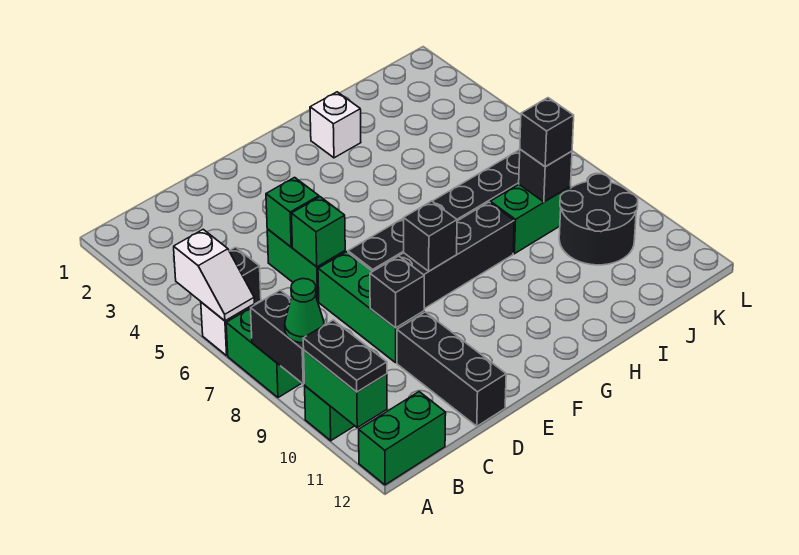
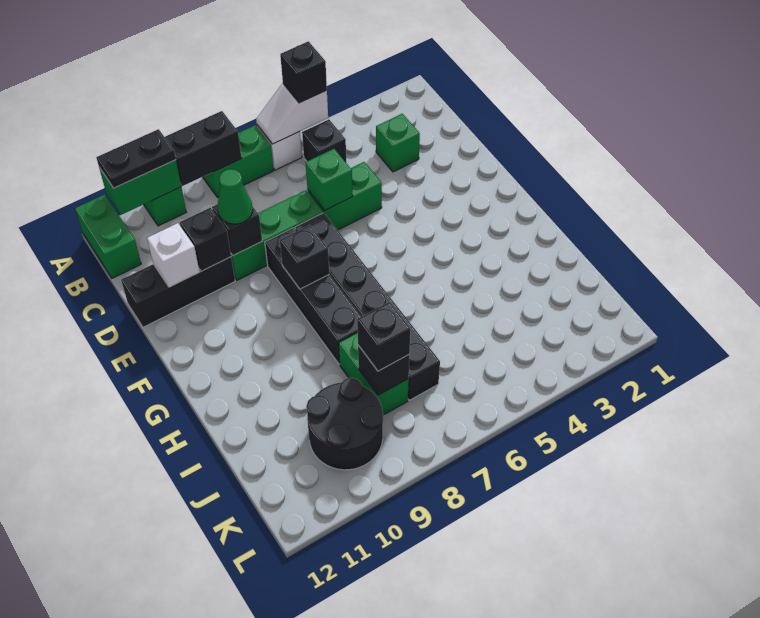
none -> black brick A5 level 3
green cone A9 level 3 -> green cone D9 level 3
green brick D5 level 2 -> green brick C3 level 1
none -> black brick D10 level 2
white brick H2 level 1 -> white brick D11 level 2

